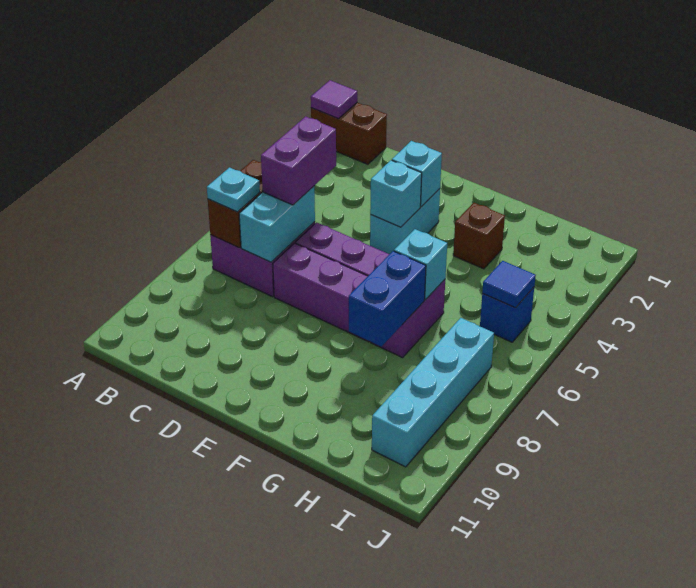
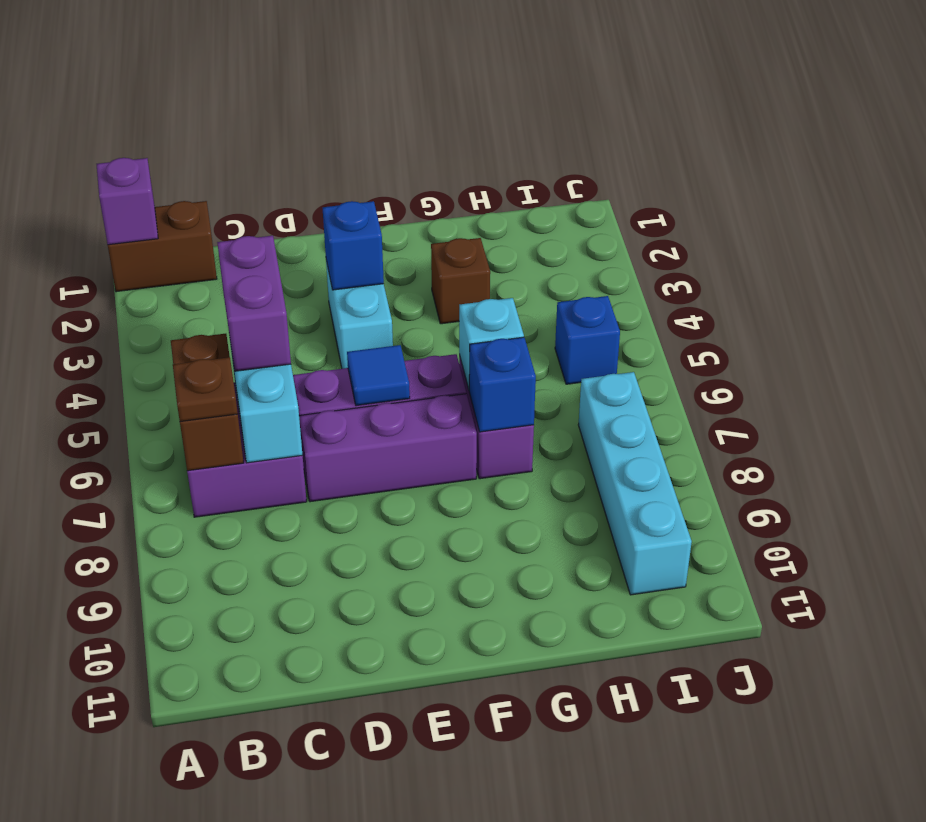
purple tile A1 level 2 -> purple brick A1 level 2
cyan plate B7 level 3 -> brown plate B7 level 3
cyan brick E3 level 2 -> blue brick E3 level 2
cyan brick E4 level 2 -> none
blue brick G7:G8 level 2 -> blue brick G7 level 2
blue tile I5 level 2 -> blue tile E6 level 2

